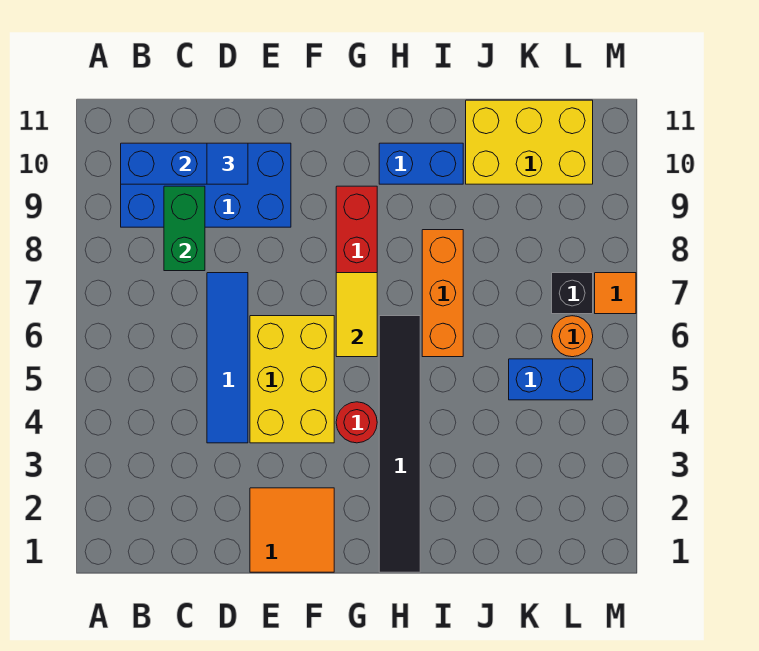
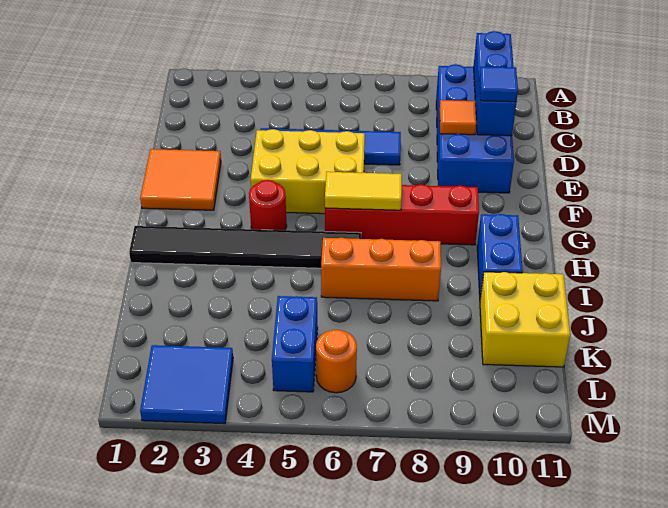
green brick C8:C9 level 2 -> none
yellow brick J10:L11 level 1 -> yellow brick J10:K11 level 1
none -> blue tile L2:M3 level 1
black brick L7 level 1 -> none
orange tile M7 level 1 -> orange tile D9 level 2

